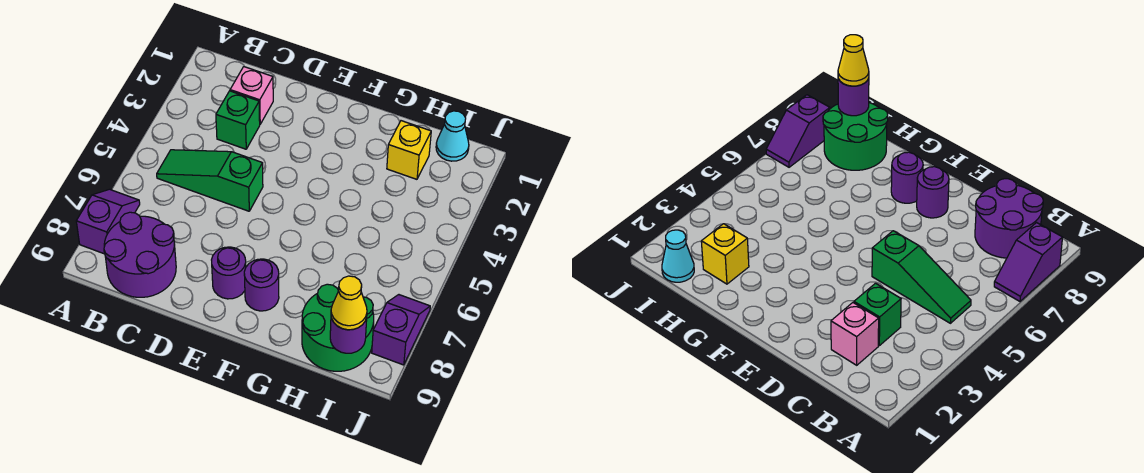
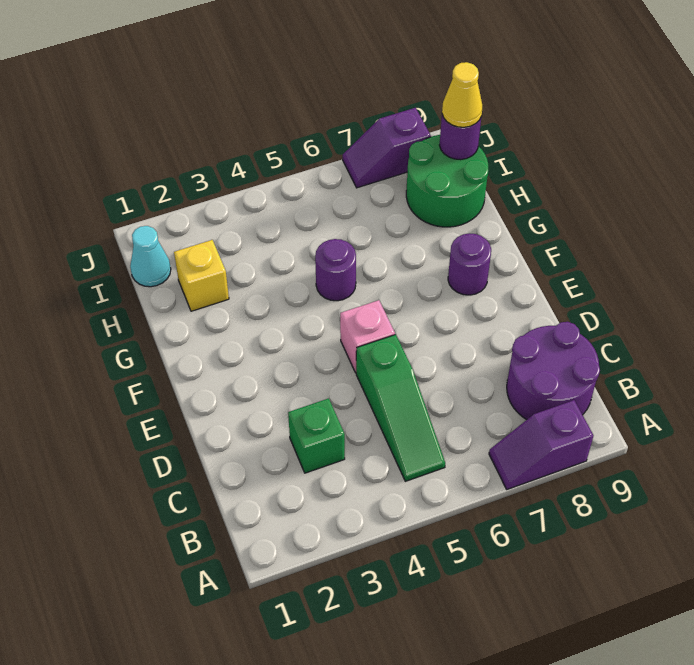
pink brick C2 level 1 -> pink brick E5 level 1
purple round brick E8 level 1 -> purple round brick G5 level 1

